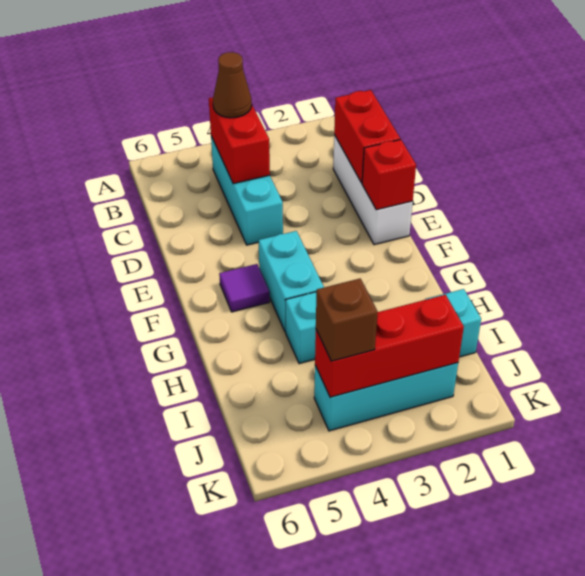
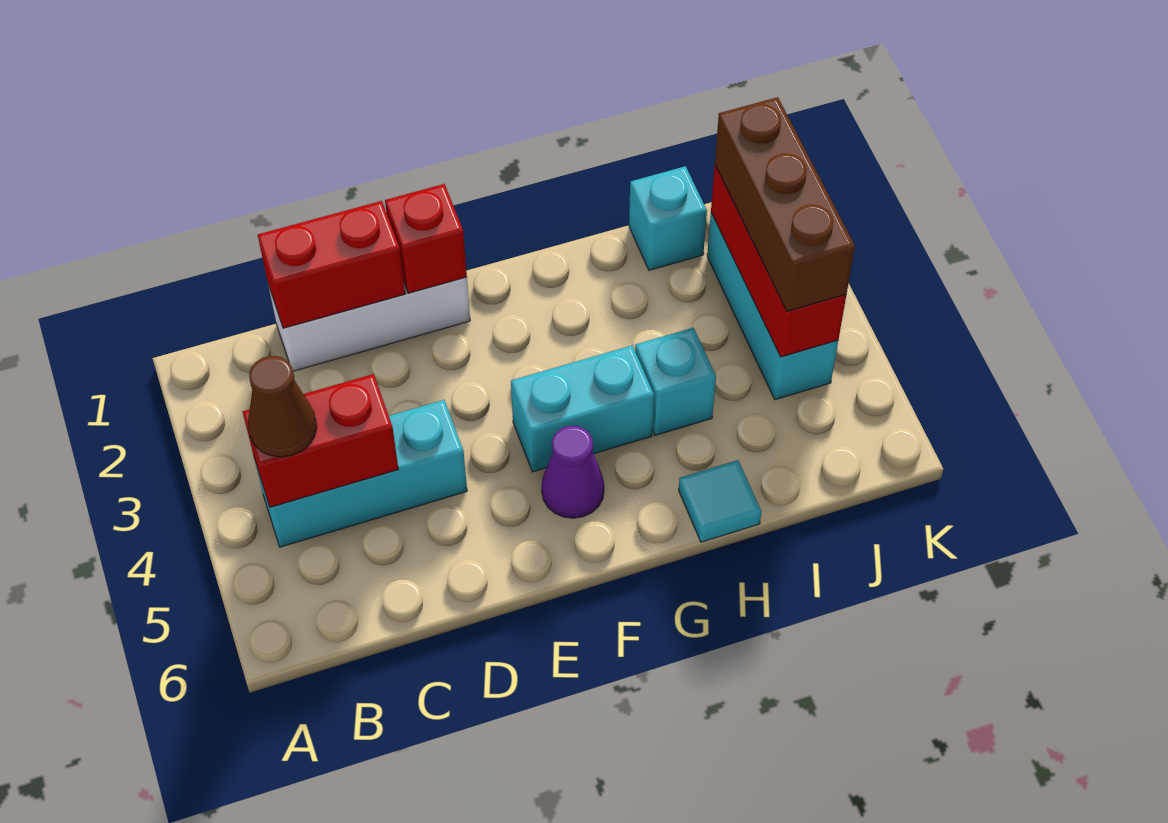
purple tile F5 level 1 -> purple cone F5 level 1
none -> cyan tile H6 level 1
brown brick J4 level 3 -> brown brick J2:J4 level 3

